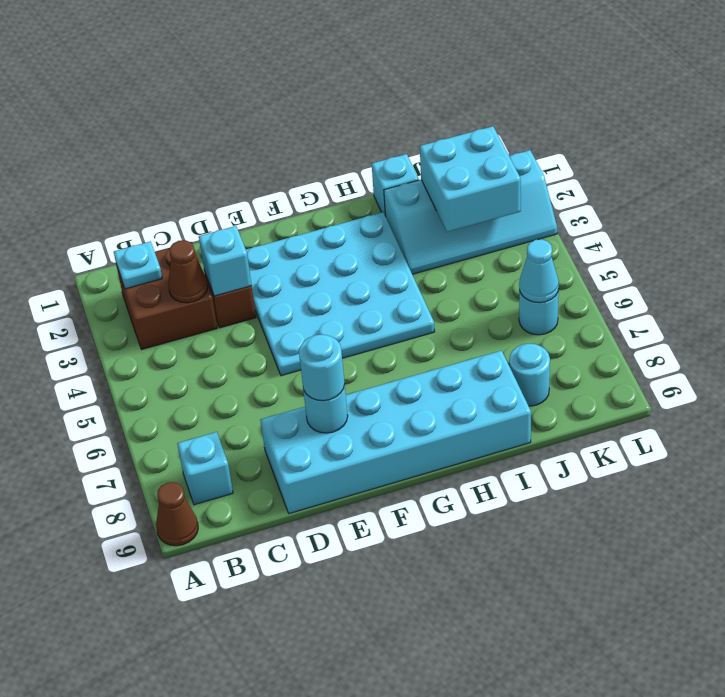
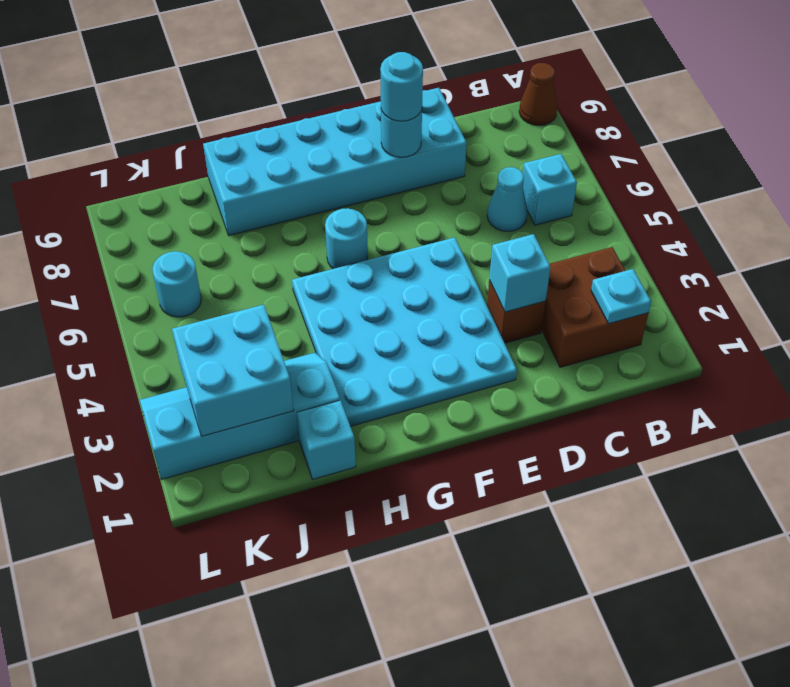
cyan brick B8 level 1 -> cyan brick B6 level 1
brown cone C3 level 2 -> none
cyan round brick J8 level 1 -> cyan round brick G6 level 1
cyan cone K6 level 2 -> cyan cone C6 level 1

